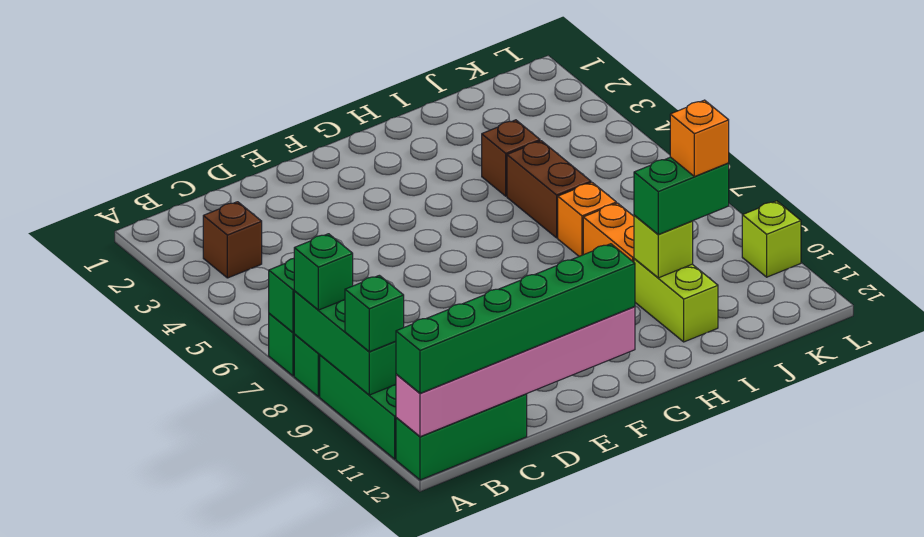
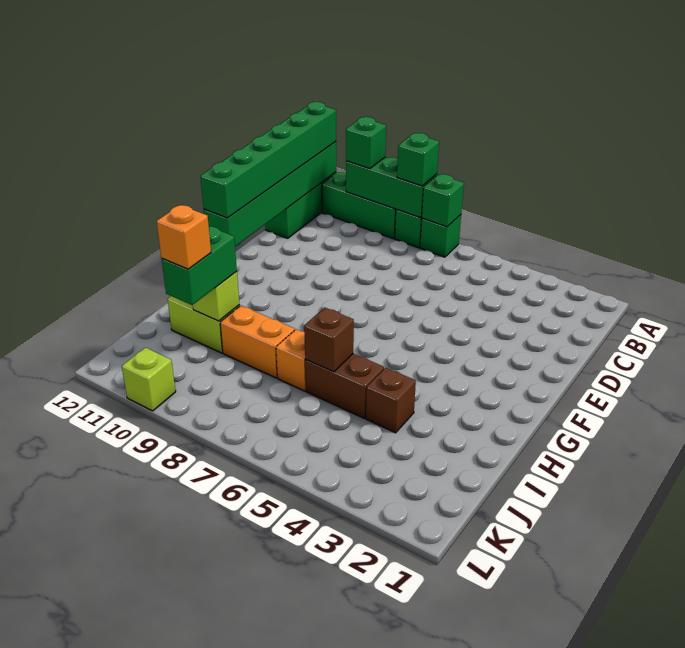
pink brick A12:F12 level 2 -> green brick A12:F12 level 2
brown brick B3 level 1 -> brown brick I6 level 2

